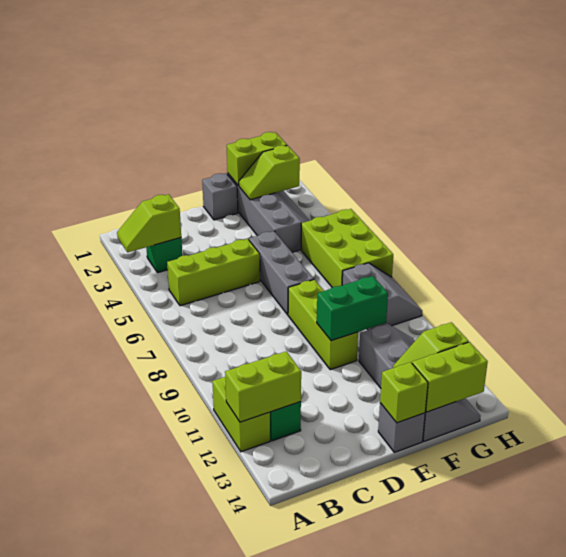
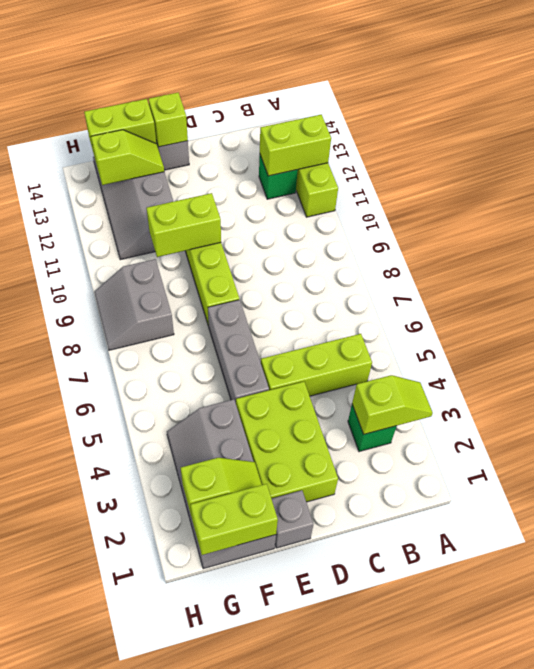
green brick E10:F10 level 2 -> lime brick E10:F10 level 2
lime brick G5:H7 level 1 -> lime brick D2:E4 level 1

